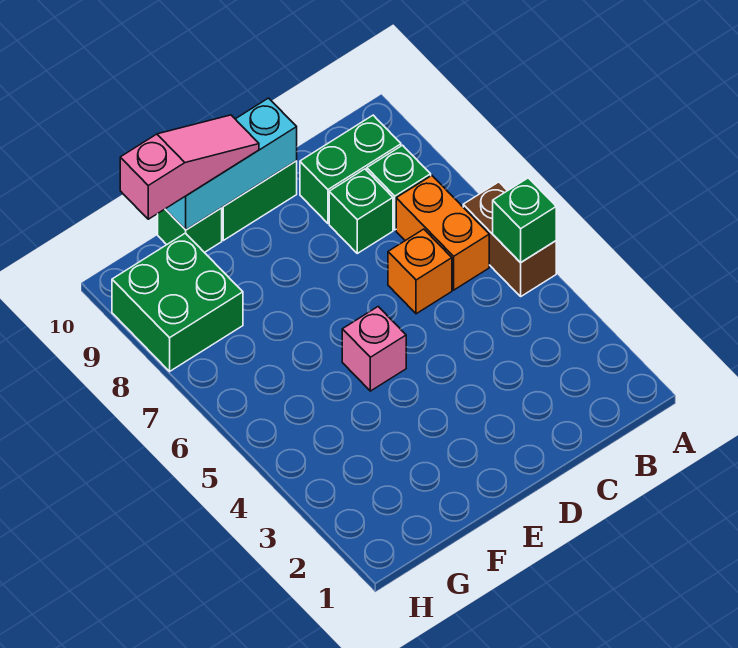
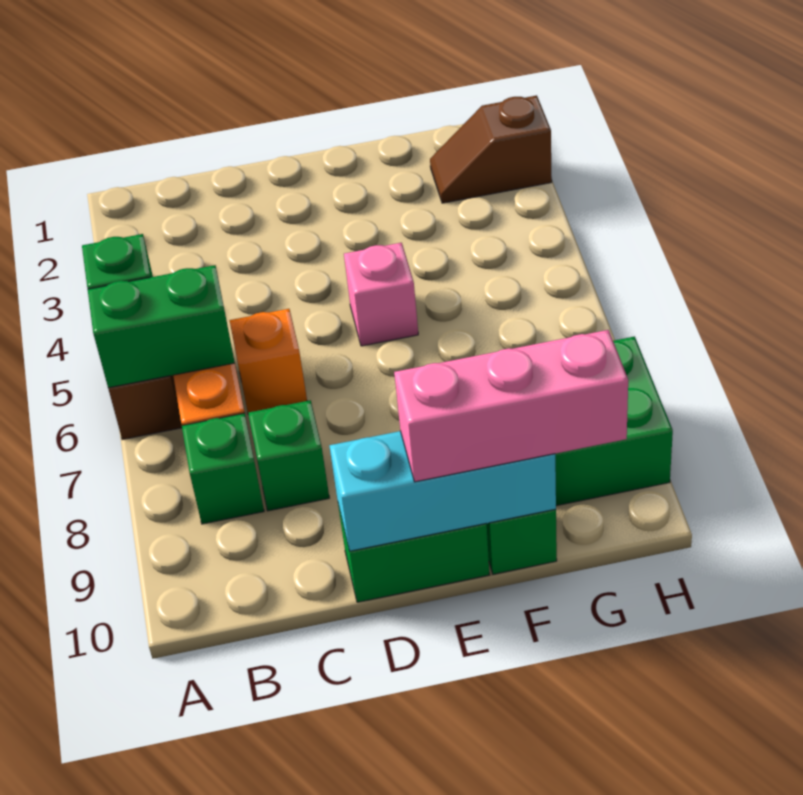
green brick B9:C9 level 1 -> green brick A6:B6 level 2
pink slope E10:G10 level 3 top G -> pink brick E10:G10 level 3
none -> brown slope G2:H2 level 1 top H

